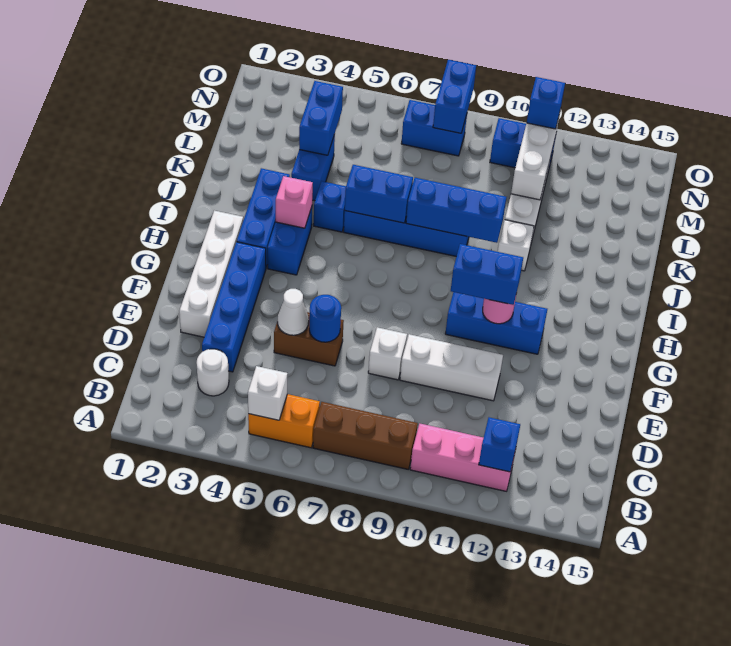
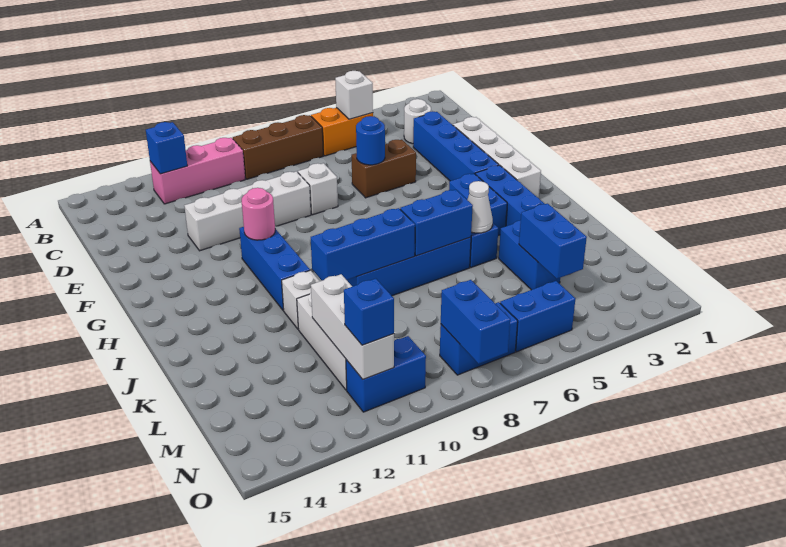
white cone E5 level 2 -> white cone J5 level 2
white brick E9:E11 level 1 -> white brick E9:E12 level 1
blue brick G10:G12 level 1 -> blue brick G11:I11 level 1
blue brick G10:G11 level 3 -> blue brick N5:N6 level 1
pink brick I4 level 2 -> none

